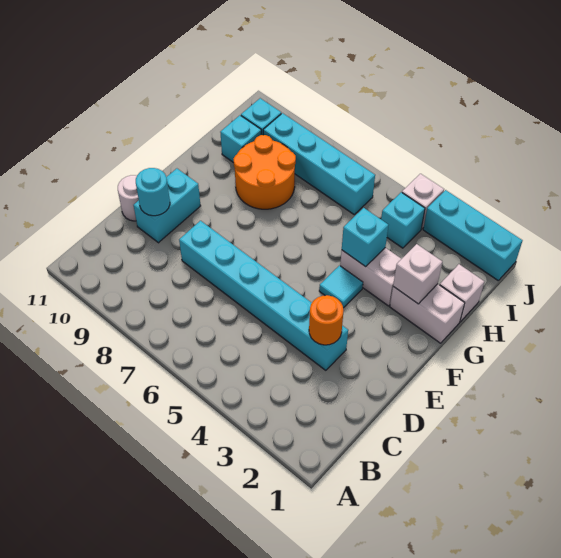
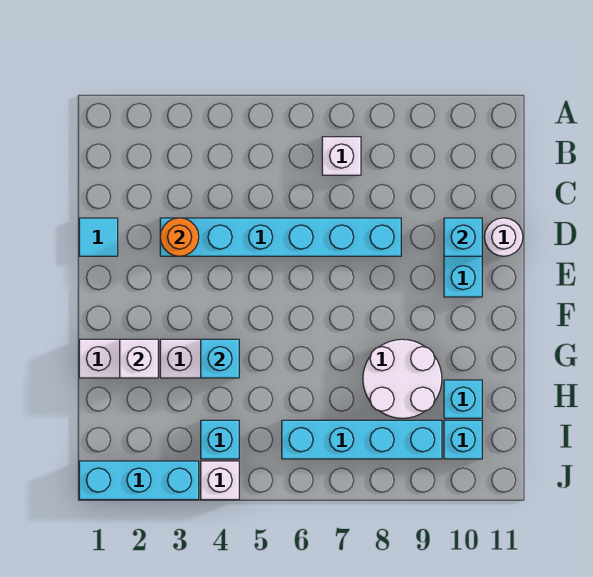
cyan round brick D10 level 2 -> cyan brick D10 level 2
cyan tile F4 level 1 -> cyan tile D1 level 1
orange round brick G8:H9 level 1 -> white round brick G8:H9 level 1
white brick H1 level 1 -> white brick B7 level 1

